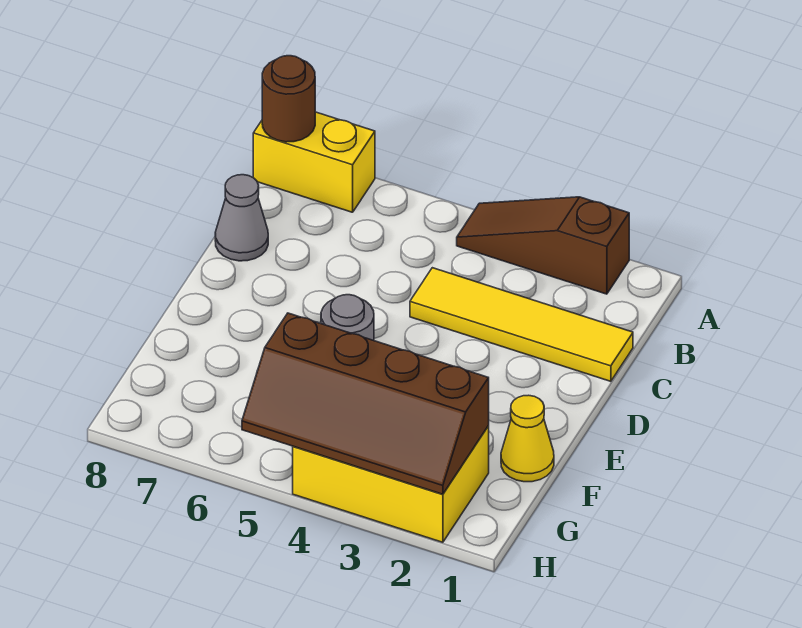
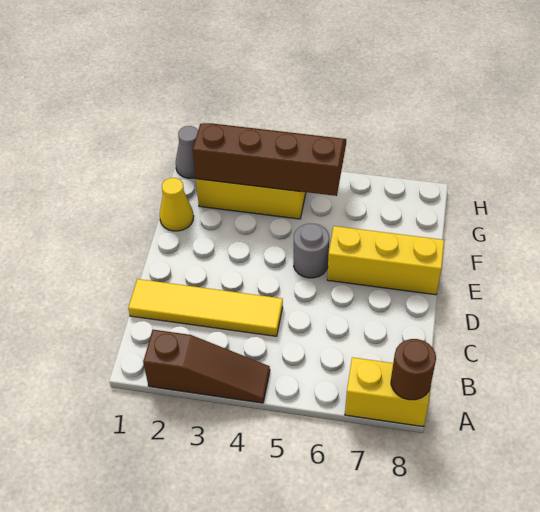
grey cone C8 level 1 -> grey cone H1 level 1
none -> yellow brick E6:E8 level 1

